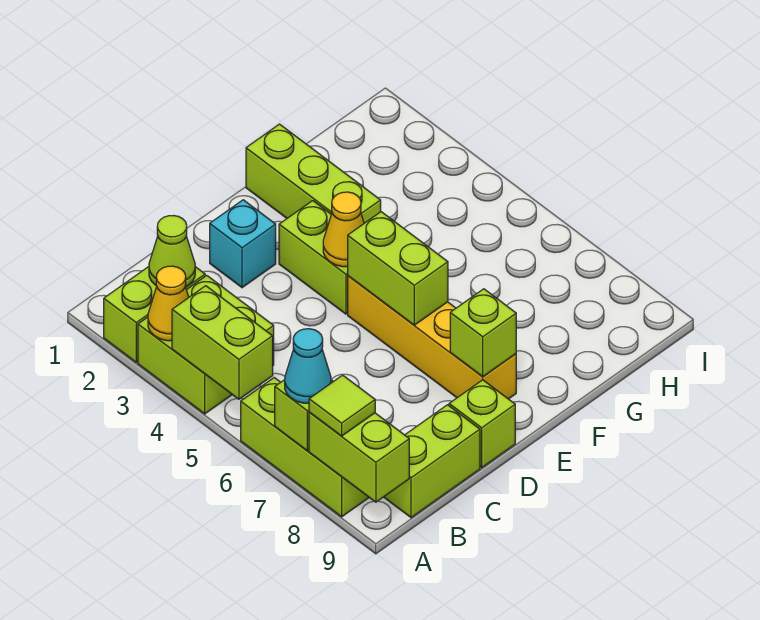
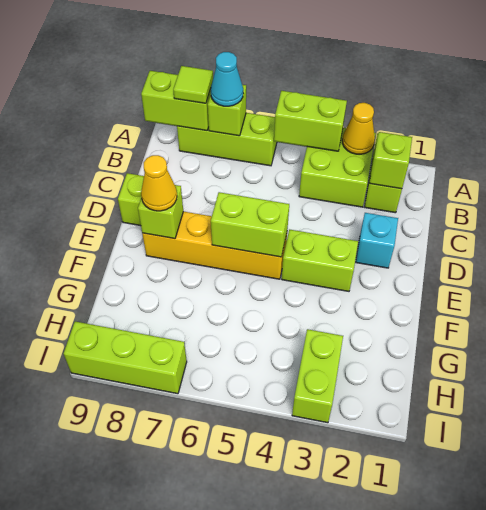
lime cone B2 level 2 -> lime brick B2 level 2
lime brick B9:C9 level 1 -> lime brick H3:I3 level 1
yellow cone E4 level 2 -> yellow cone E8 level 3
lime brick F1:F3 level 1 -> lime brick I7:I9 level 1

